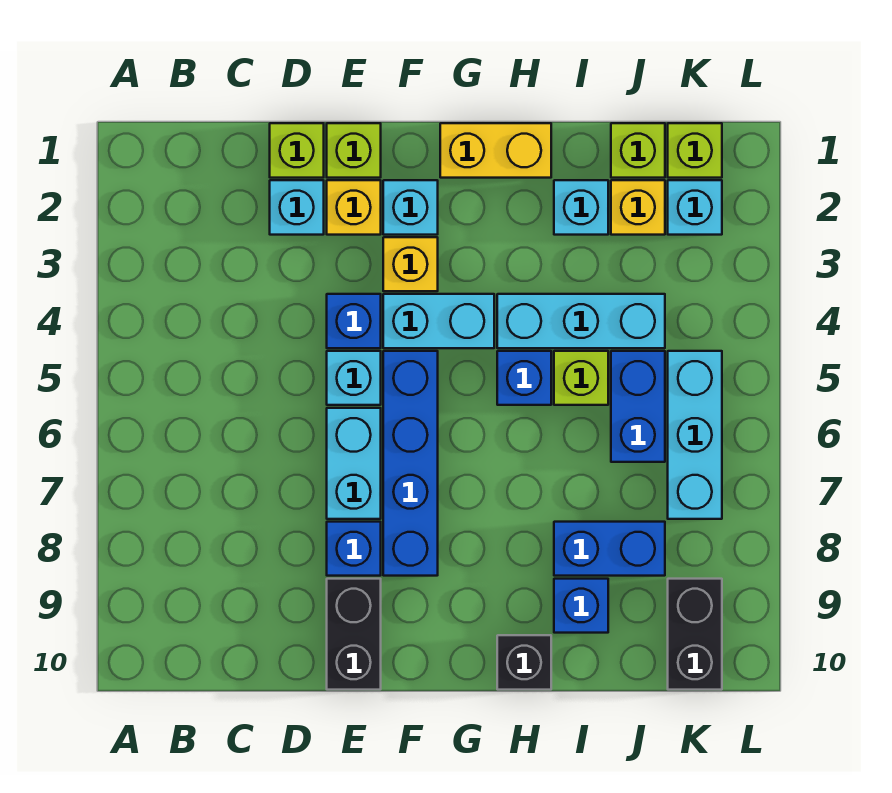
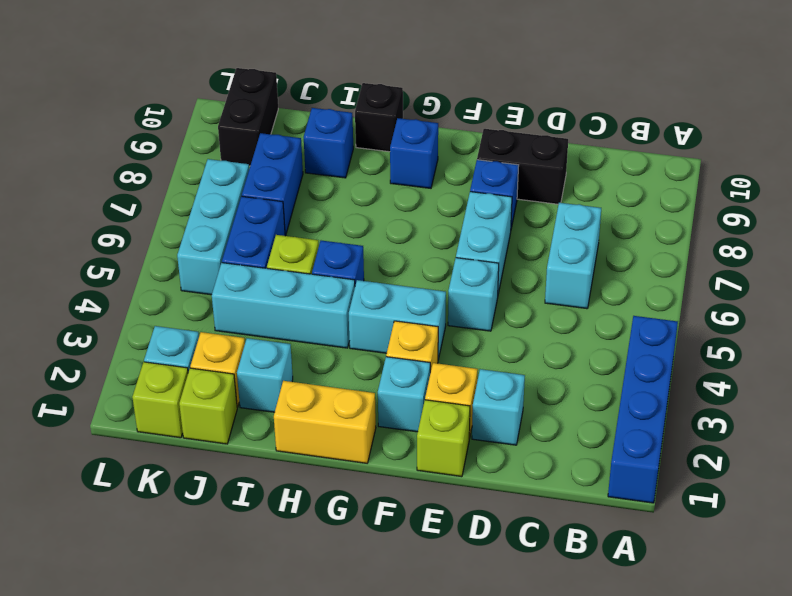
none -> cyan brick C6:C7 level 1
lime brick D1 level 1 -> none
blue brick E4 level 1 -> blue brick G9 level 1
black brick E9:E10 level 1 -> black brick D9:E9 level 1
blue brick F5:F8 level 1 -> blue brick A1:A4 level 1
blue brick I8:J8 level 1 -> blue brick J7:J8 level 1

